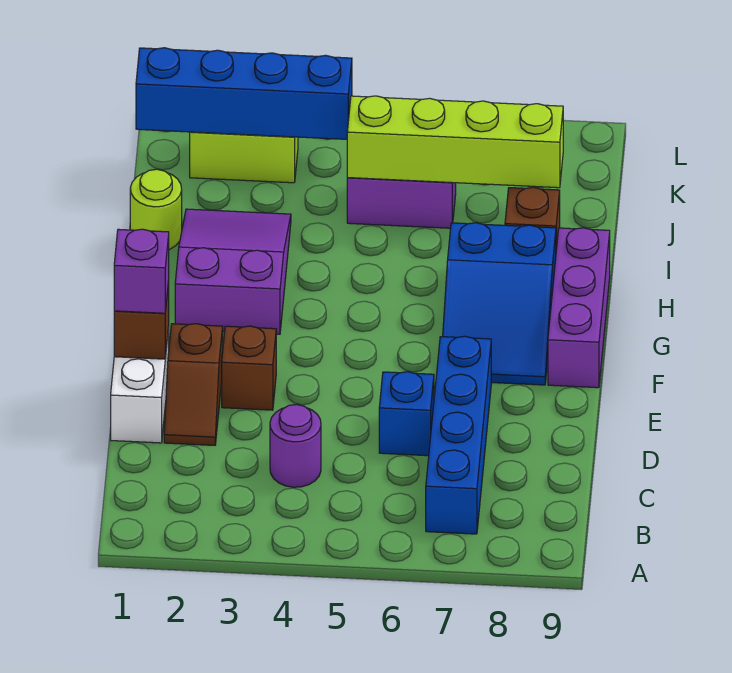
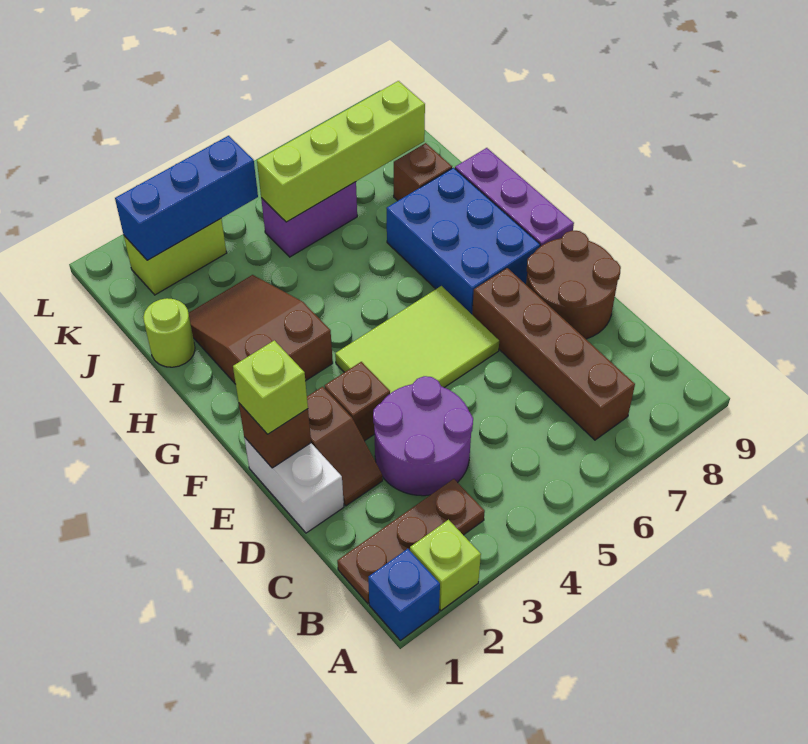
none -> lime brick A2 level 1
none -> brown plate B1:B3 level 1
blue brick B7:E7 level 1 -> brown brick B7:E7 level 1
purple round brick C4 level 1 -> purple round brick C3:D4 level 1
blue brick D6 level 1 -> blue brick A1 level 1
none -> brown round brick D8:E9 level 1
purple brick E1 level 3 -> lime brick E1 level 3
none -> lime tile E4:F6 level 1
blue slope F7:H8 level 1 top H -> blue brick F7:H8 level 1
purple slope G2:I3 level 1 top G -> brown slope G2:I3 level 1 top G
blue brick K1:K4 level 2 -> blue brick K2:K4 level 2

